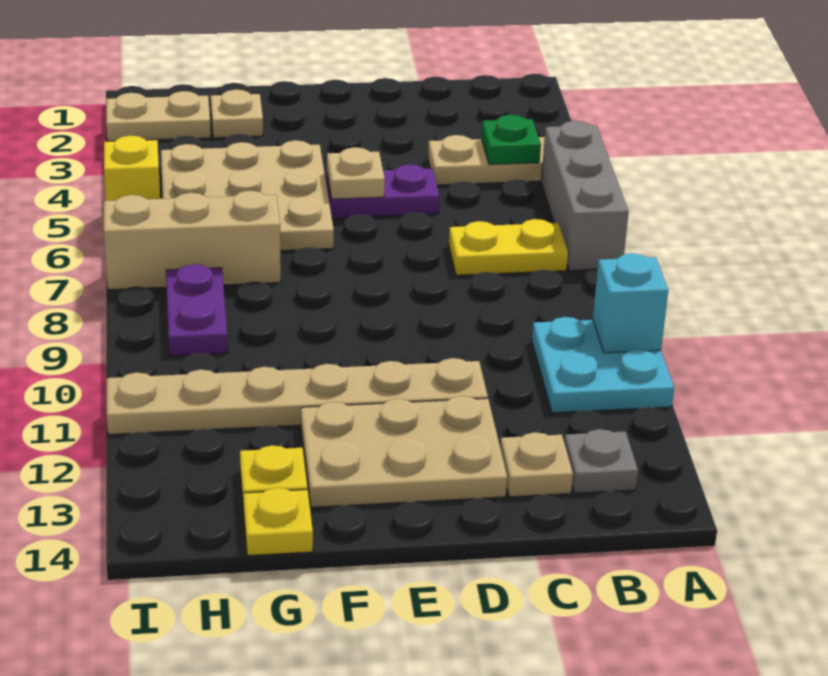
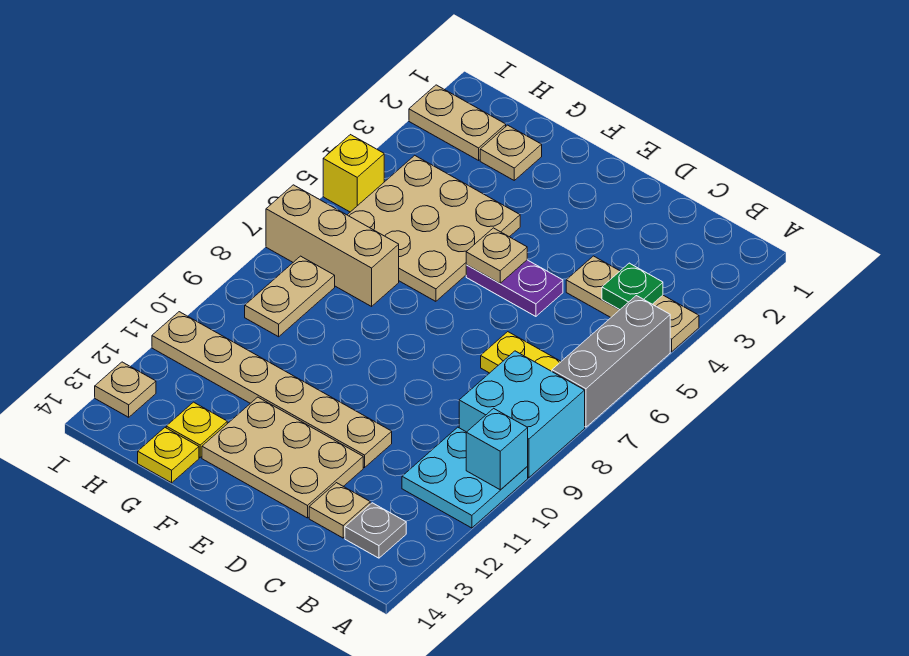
none -> cyan brick A8:B9 level 1
purple plate H8:H9 level 1 -> tan plate H8:H9 level 1
none -> tan plate I13 level 1

